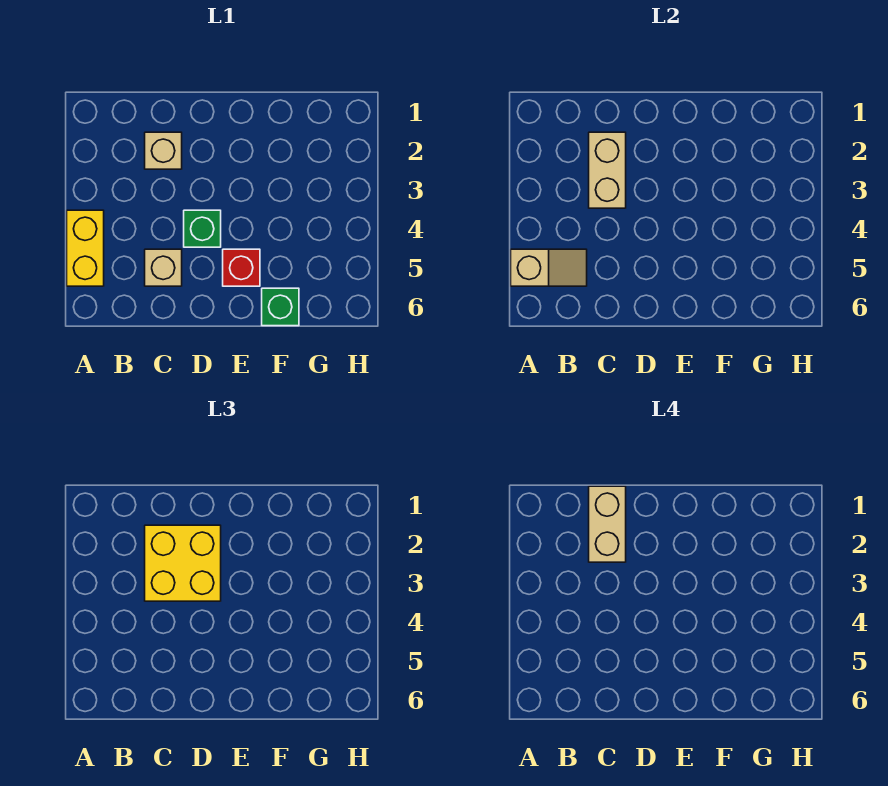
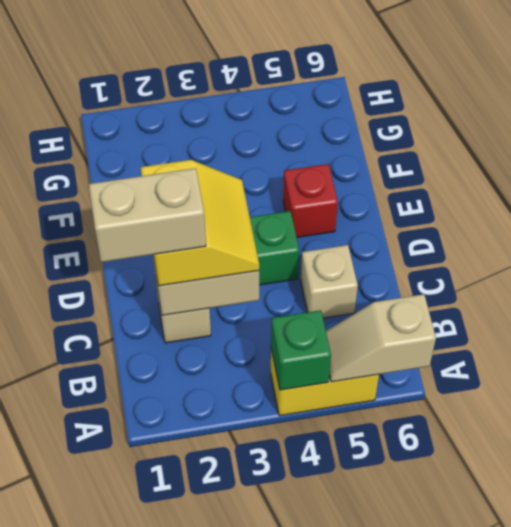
tan slope A5:B5 level 2 top A -> tan slope A5:A6 level 2 top 6
yellow brick C2:D3 level 3 -> yellow slope C2:D3 level 3 top 2
green brick F6 level 1 -> green brick A4 level 2

